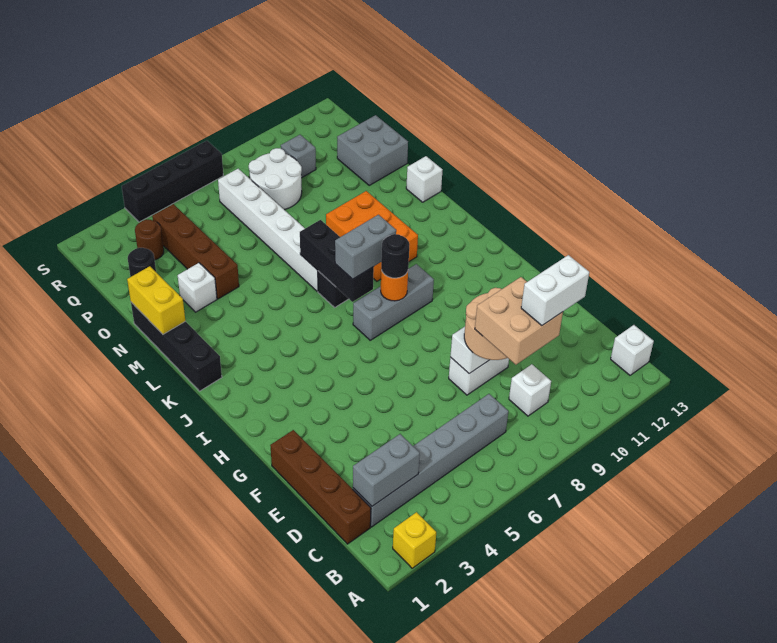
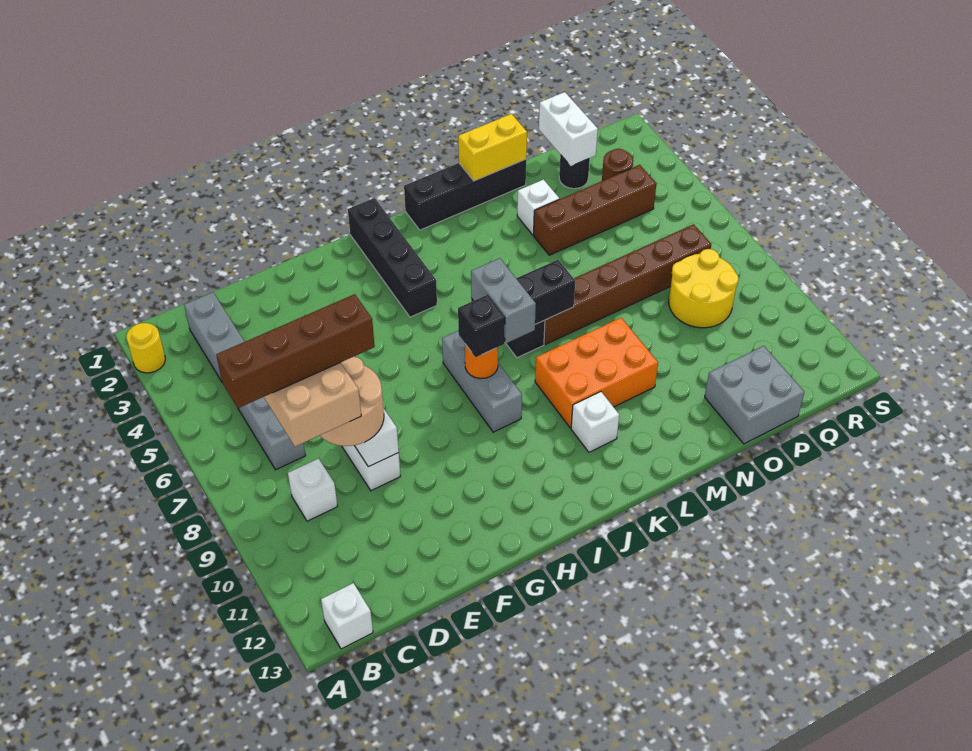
yellow brick A2 level 1 -> yellow round brick A2 level 1
brown brick C1:F1 level 1 -> brown brick B8:E8 level 5
grey brick C2:C3 level 2 -> none
white brick C9:C10 level 5 -> white brick P1:P2 level 2
black round brick I8 level 3 -> black brick I8 level 3
white brick L7:Q7 level 1 -> brown brick L7:Q7 level 1
white brick M13 level 1 -> white brick K11 level 1
white round brick P8:Q9 level 1 -> yellow round brick P8:Q9 level 1
grey brick Q10 level 1 -> none
black brick S4:S7 level 1 -> black brick I1:I4 level 1

